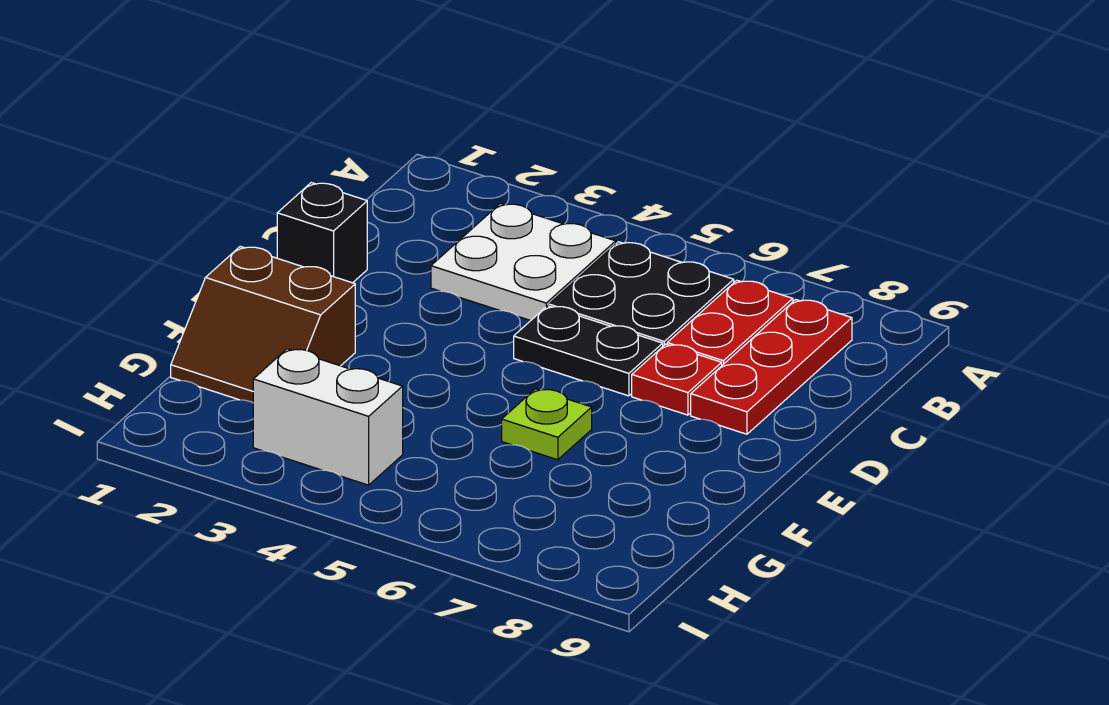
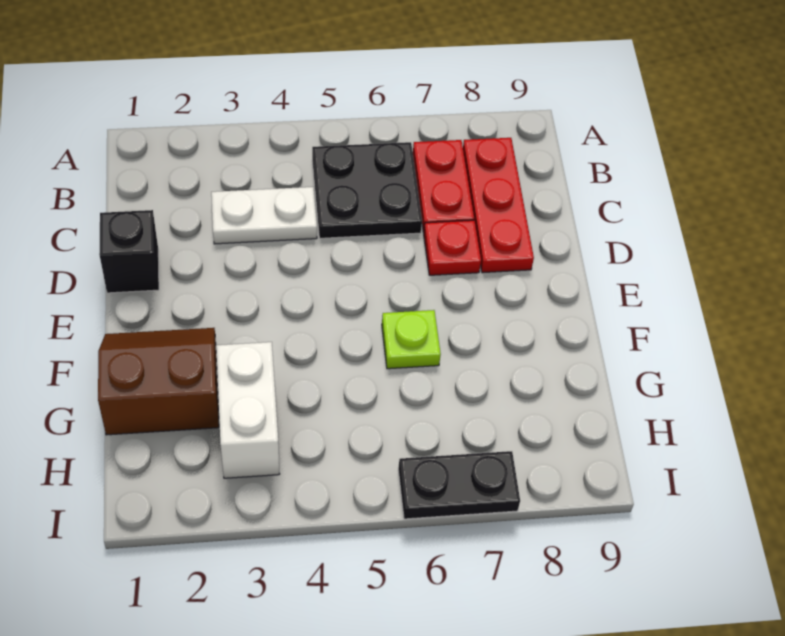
white plate B3:C4 level 1 -> white plate C3:C4 level 1
black plate D5:D6 level 1 -> black plate I6:I7 level 1
brown slope F1:G2 level 1 top F -> brown slope F1:G2 level 1 top G
white brick H3:H4 level 1 -> white brick G3:H3 level 1

